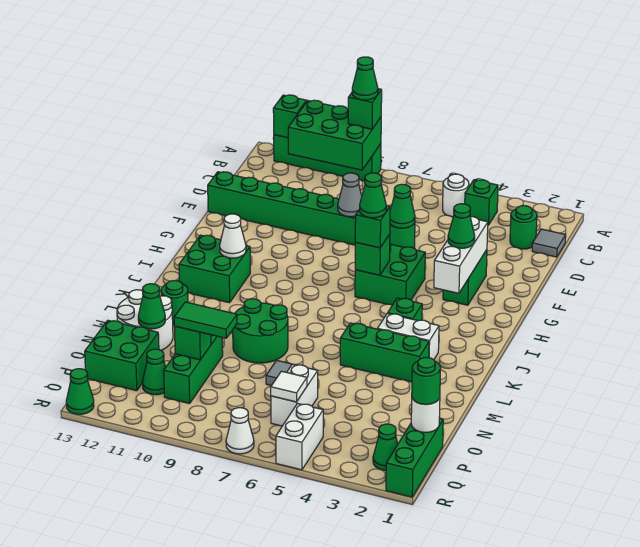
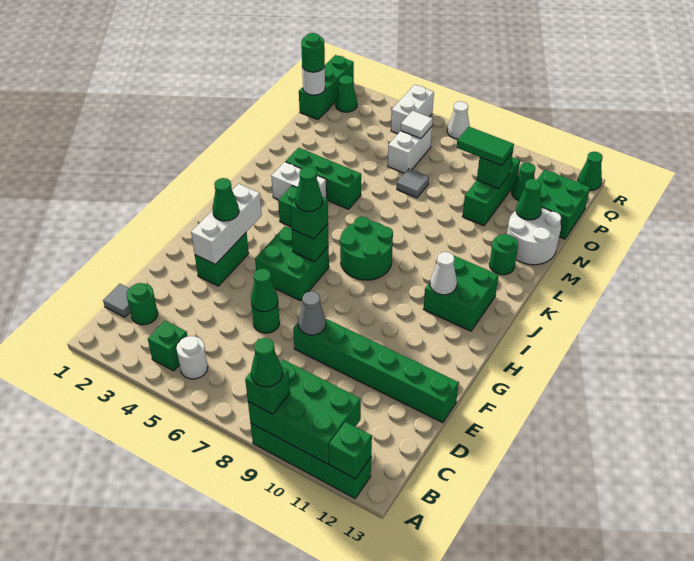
green round brick L8:M9 level 1 -> green round brick I7:J8 level 1

